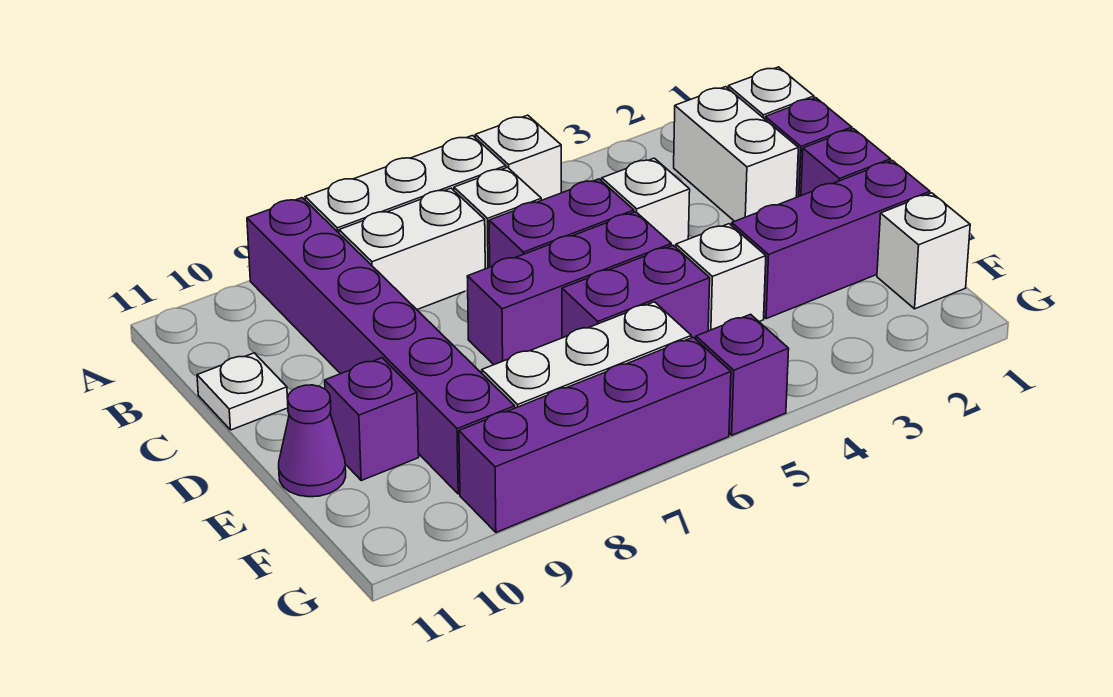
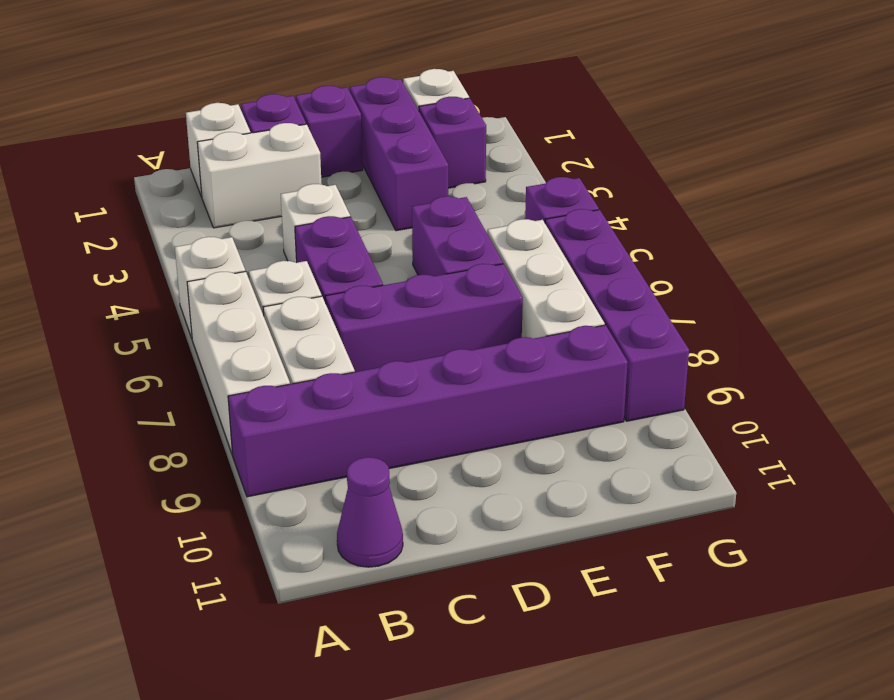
white plate C11 level 1 -> none
purple brick D5:D7 level 1 -> purple brick C7:E7 level 1
white brick E4 level 1 -> none
purple brick E10 level 1 -> purple brick F2 level 1
purple cone E11 level 1 -> purple cone B11 level 1

